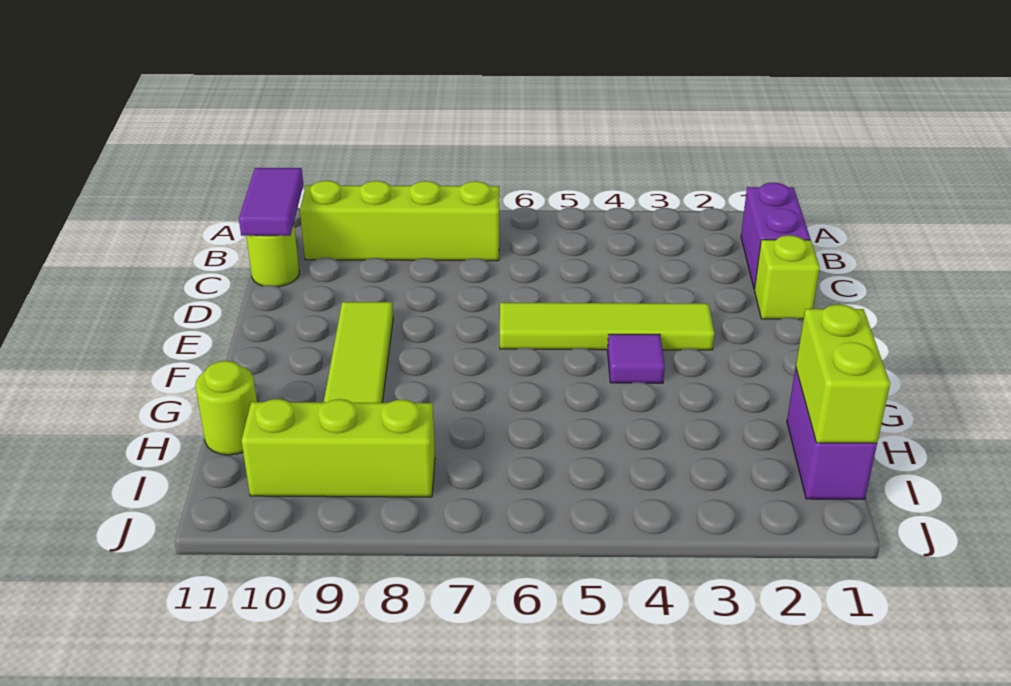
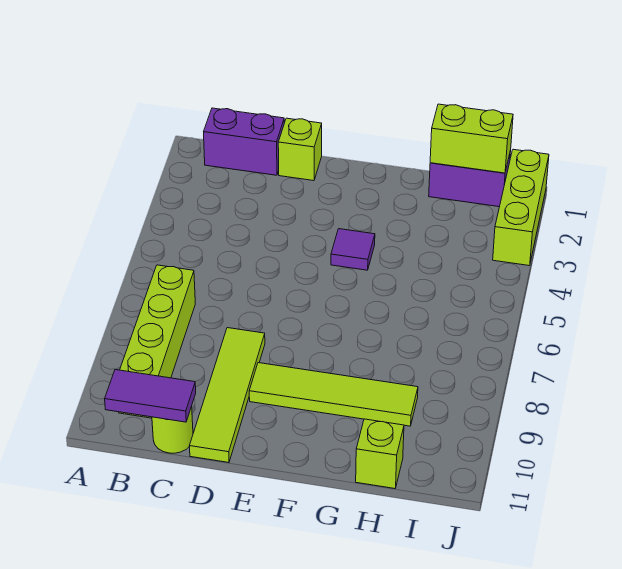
lime tile E3:E6 level 1 -> lime tile D8:D11 level 1
lime round brick H11 level 1 -> lime brick H11 level 1
lime brick I8:I10 level 1 -> lime brick J1:J3 level 1

